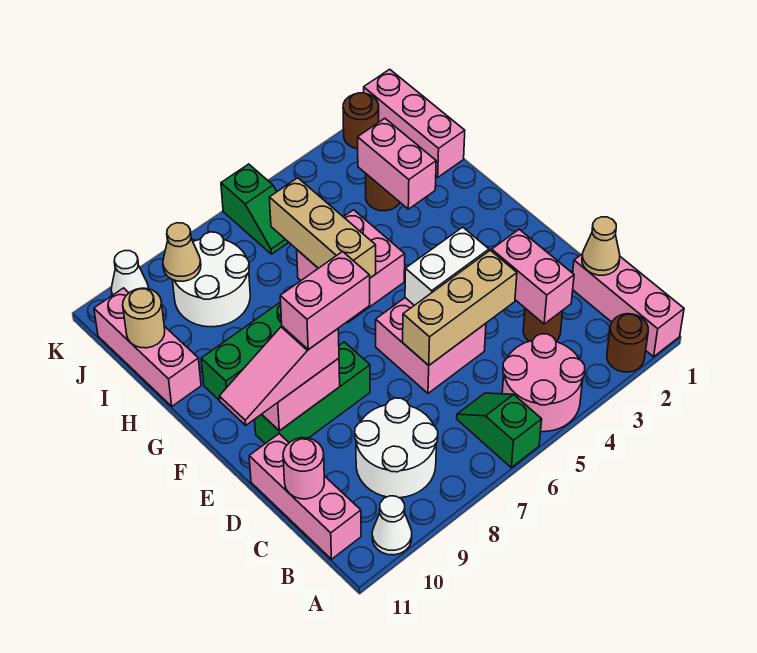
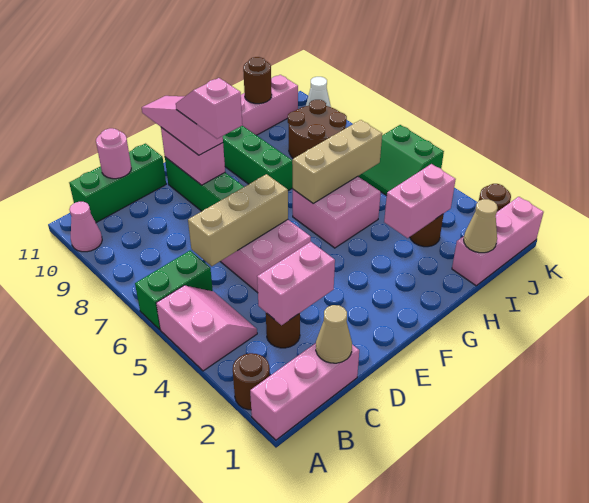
pink round brick A4:B5 level 1 -> pink slope A4:B5 level 1 top A
green slope A6:B6 level 1 top A -> green brick A6:B6 level 1
white cone A10 level 1 -> pink cone A10 level 1
white round brick B8:C9 level 1 -> none
pink brick B11:D11 level 1 -> green brick B11:D11 level 1
tan brick D4:D6 level 2 -> tan brick C6:E6 level 2
white brick E4:E5 level 2 -> none
pink brick E8:E9 level 4 -> pink slope E8:E9 level 4 top 8
white round brick I8:J9 level 1 -> brown round brick I8:J9 level 1
tan round brick I11 level 2 -> brown round brick I11 level 2
green slope J6:K6 level 1 top K -> green slope J5:K6 level 1 top K
tan cone J9 level 2 -> tan cone I1 level 2

